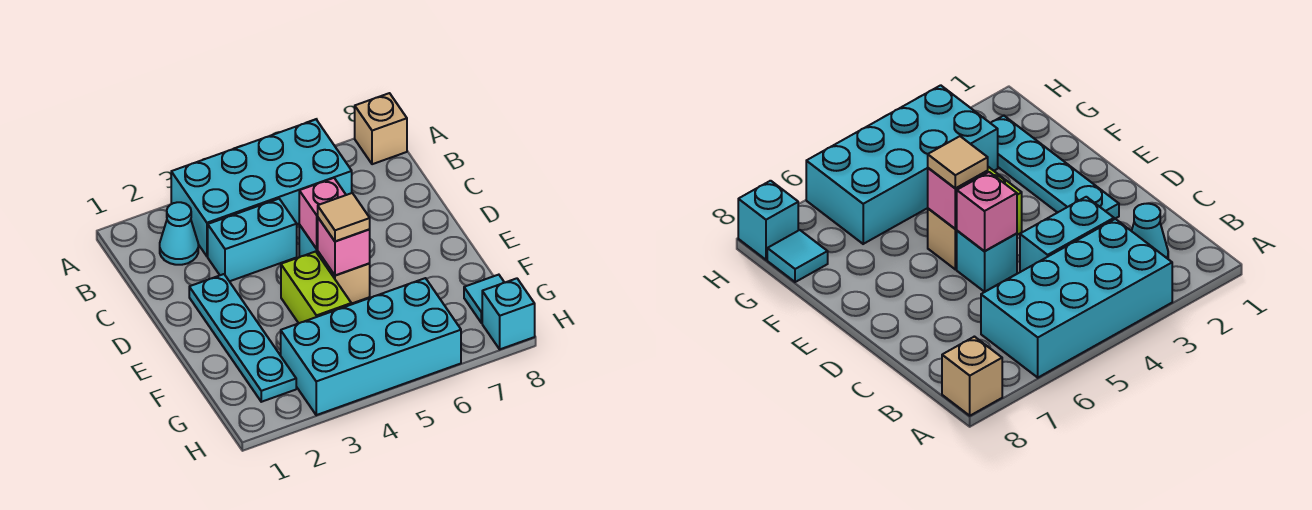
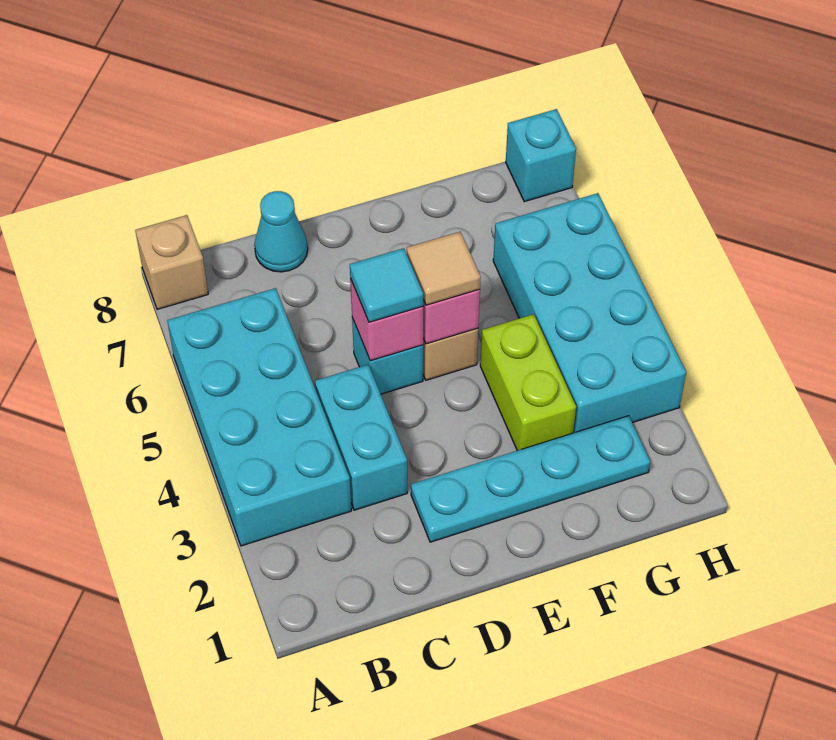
cyan cone B2 level 1 -> cyan cone C8 level 1
lime brick E4:F4 level 1 -> lime brick F3:F4 level 1
cyan tile G8 level 1 -> cyan tile D5 level 3

